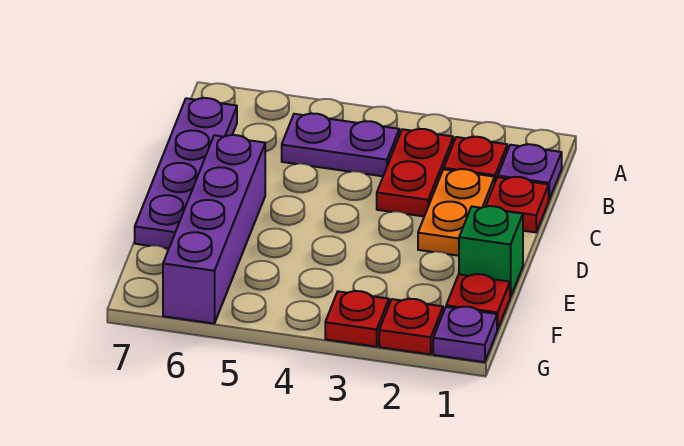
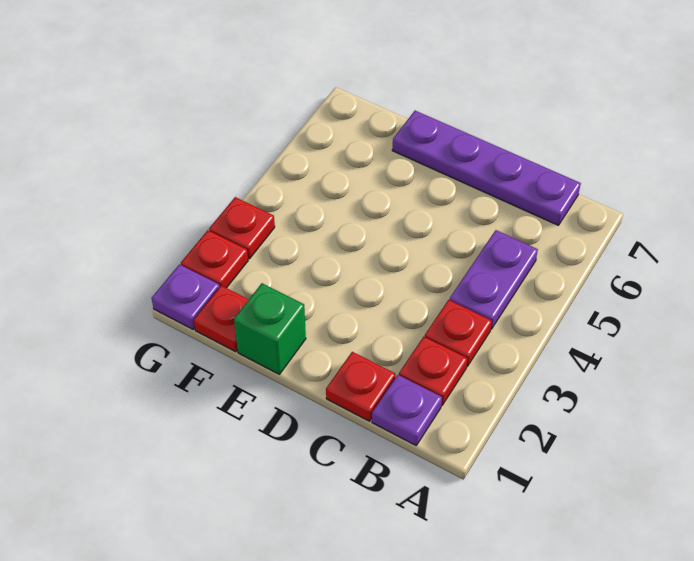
red plate B3:C3 level 1 -> red plate B3 level 1
orange plate C2:D2 level 1 -> none
purple brick D6:G6 level 1 -> none

